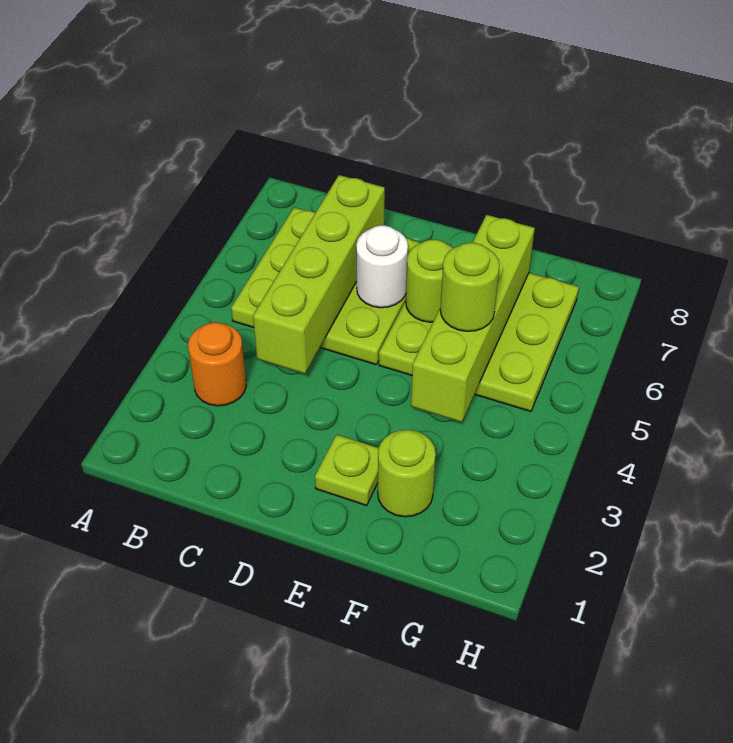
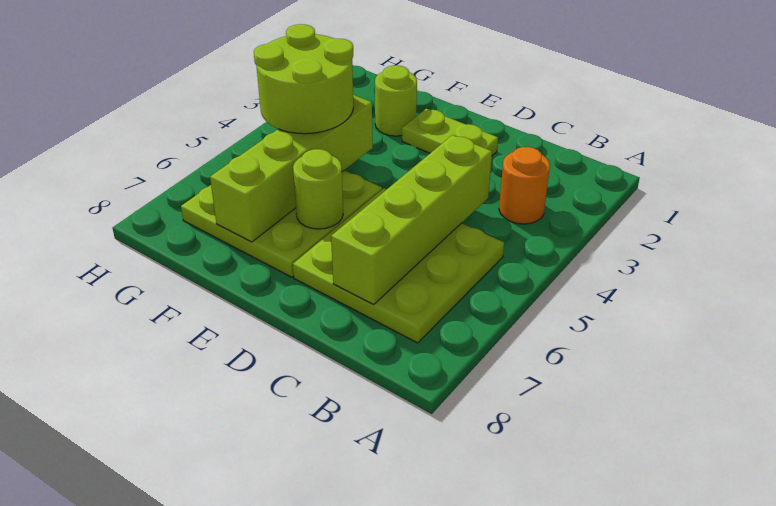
white round brick D6 level 2 -> none
lime plate E2 level 1 -> lime plate D2:E2 level 1
lime round brick F5 level 3 -> lime round brick F4:G5 level 3

